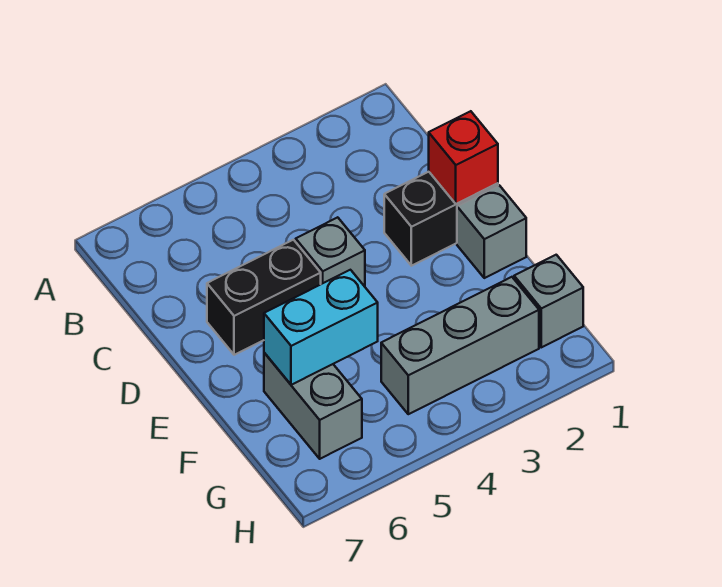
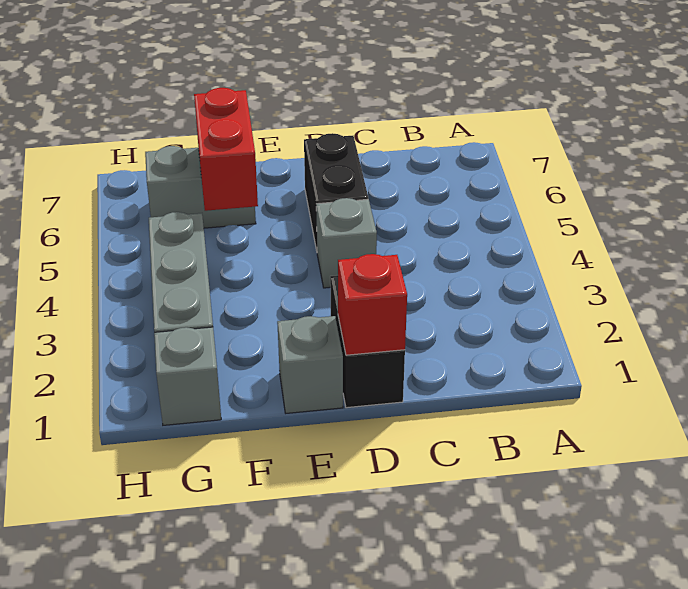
cyan brick F5:F6 level 2 -> red brick F5:F6 level 2

